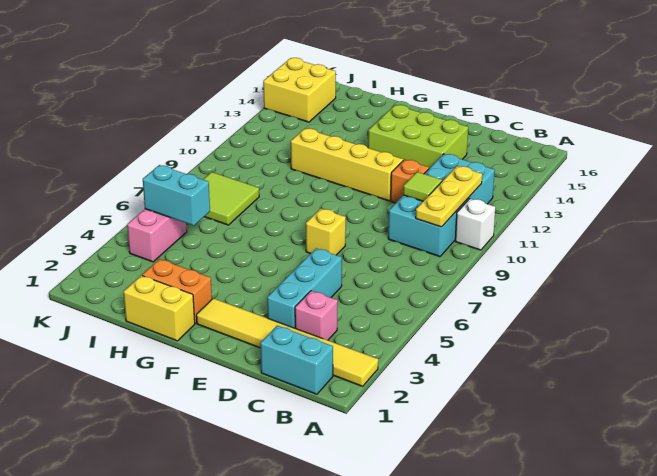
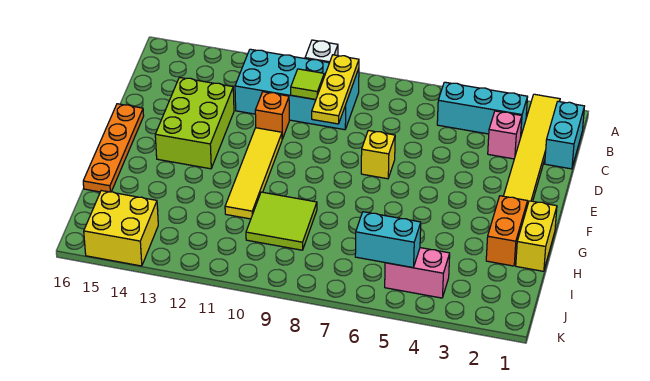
yellow plate B9:B11 level 2 -> yellow plate B9:D9 level 2
cyan brick D3:D5 level 1 -> cyan brick B3:B5 level 1
yellow brick E11:H11 level 1 -> yellow tile E11:H11 level 1
none -> orange plate E16:H16 level 1
cyan brick I5:J5 level 2 -> cyan brick J5:J6 level 2
lime tile I7:J8 level 1 -> lime tile H9:I10 level 1

